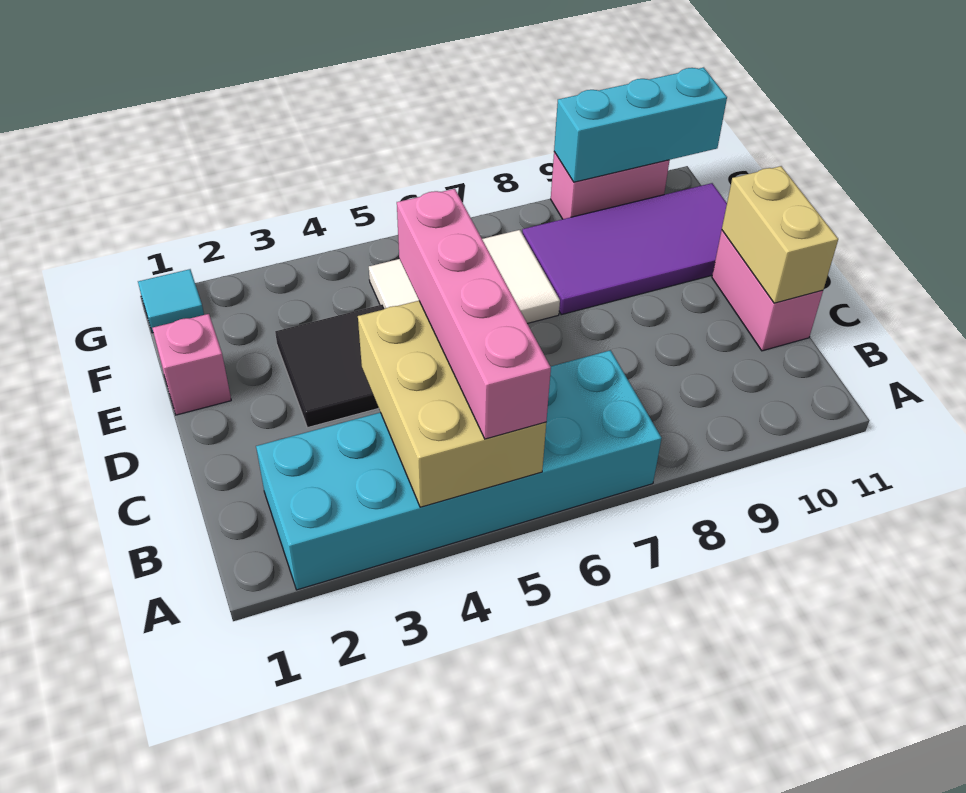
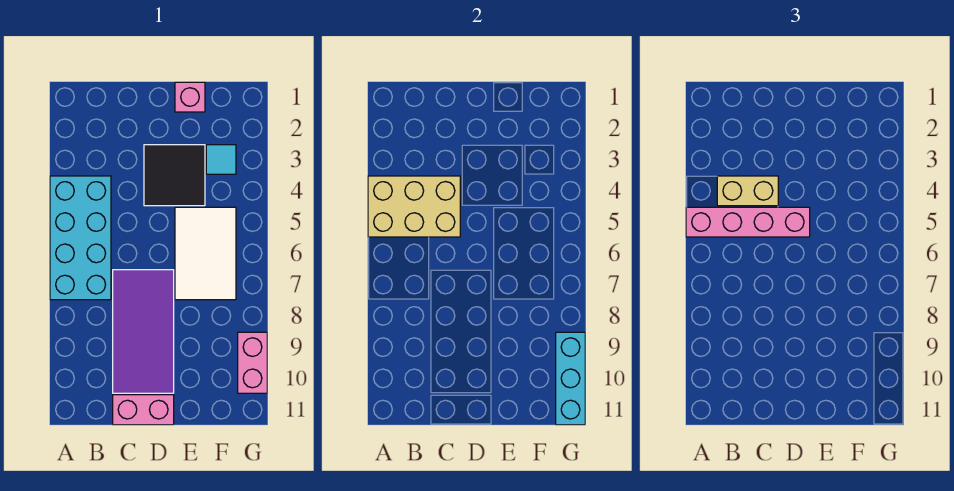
cyan brick A2:B7 level 1 -> cyan brick A4:B7 level 1
tan brick C11:D11 level 2 -> tan brick B4:C4 level 3
purple tile E8:F11 level 1 -> purple tile C7:D10 level 1
cyan tile G1 level 1 -> cyan tile F3 level 1

